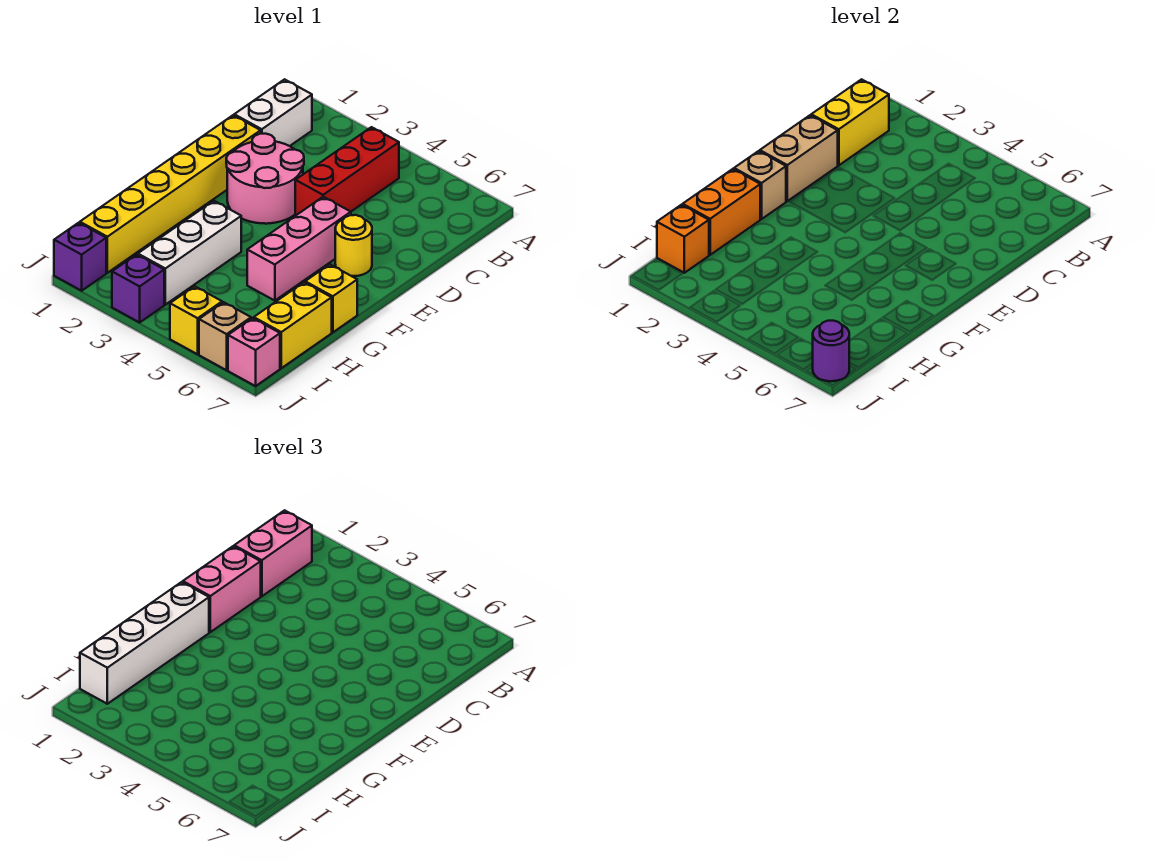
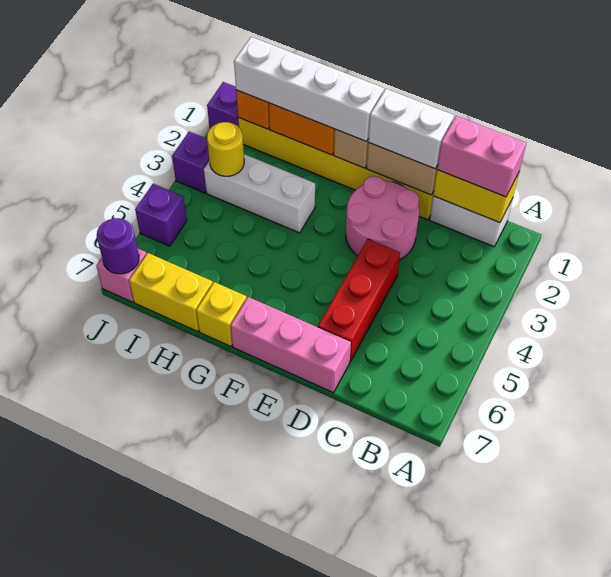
red brick B4:D4 level 1 -> red brick D4:D6 level 1
pink brick D1:E1 level 3 -> white brick D1:E1 level 3
pink brick E5:G5 level 1 -> pink brick D7:F7 level 1
yellow round brick E6 level 1 -> yellow round brick I3 level 2
yellow brick J5 level 1 -> purple brick J5 level 1
tan brick J6 level 1 -> none

